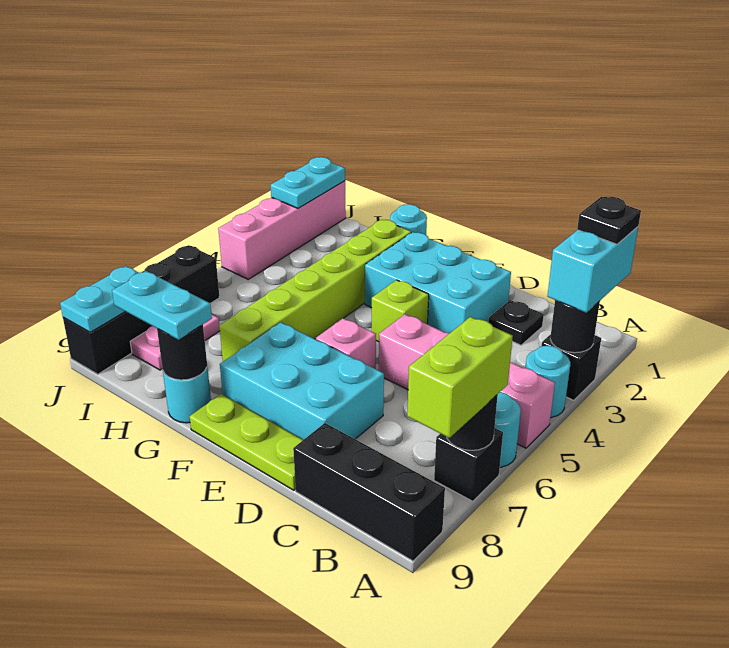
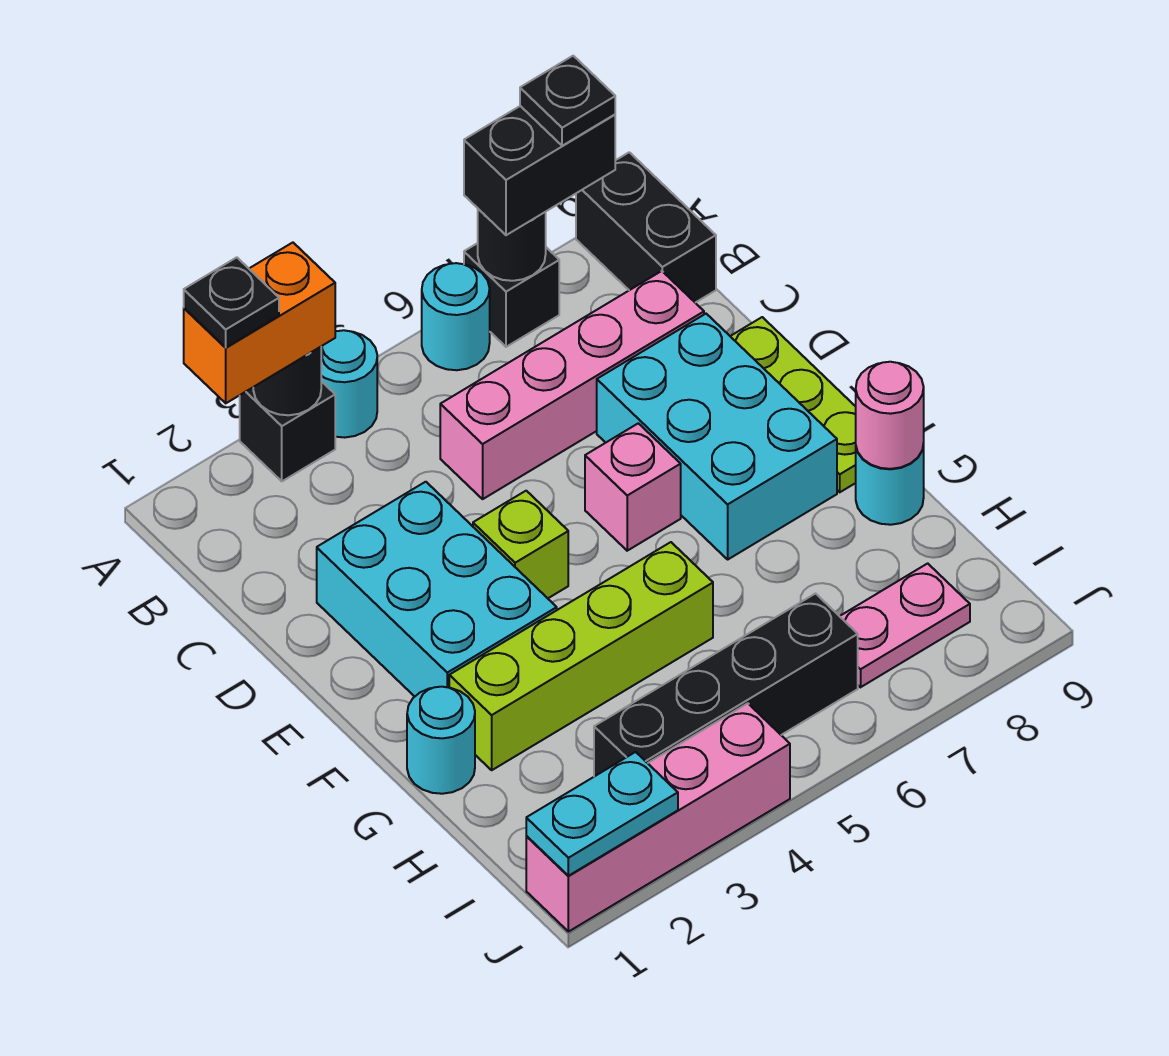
cyan brick A2:A3 level 3 -> orange brick A2:A3 level 3
pink brick A5:D5 level 1 -> pink brick C5:C8 level 1
lime brick A7:A8 level 3 -> black brick A7:A8 level 3
black brick A9:C9 level 1 -> black brick A9:B9 level 1
black plate C2 level 1 -> black plate A8 level 4
lime brick G2:G7 level 1 -> lime brick G2:G5 level 1
black round brick G9 level 2 -> pink round brick G9 level 2
cyan plate G9:H9 level 3 -> none
black brick J6:J9 level 1 -> black brick I3:I6 level 1
cyan plate J8:J9 level 2 -> none

